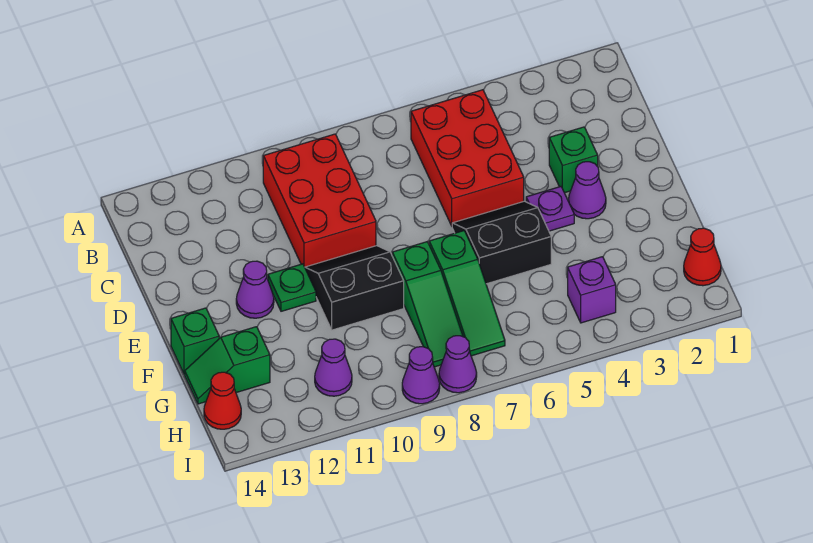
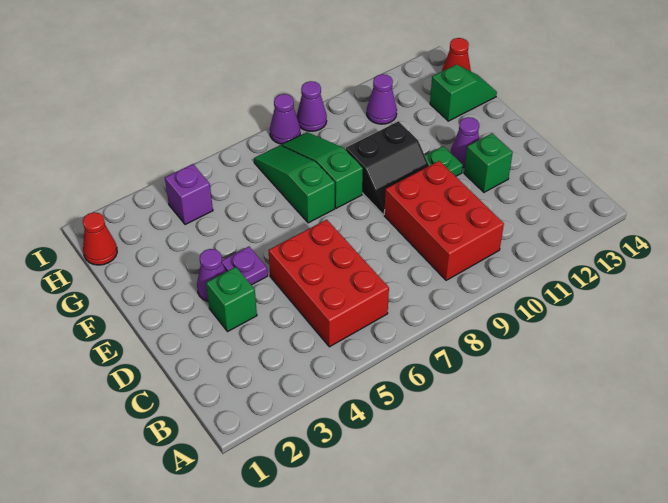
black slope E5:F6 level 1 top F -> none
green brick F14 level 1 -> green brick D12 level 1

